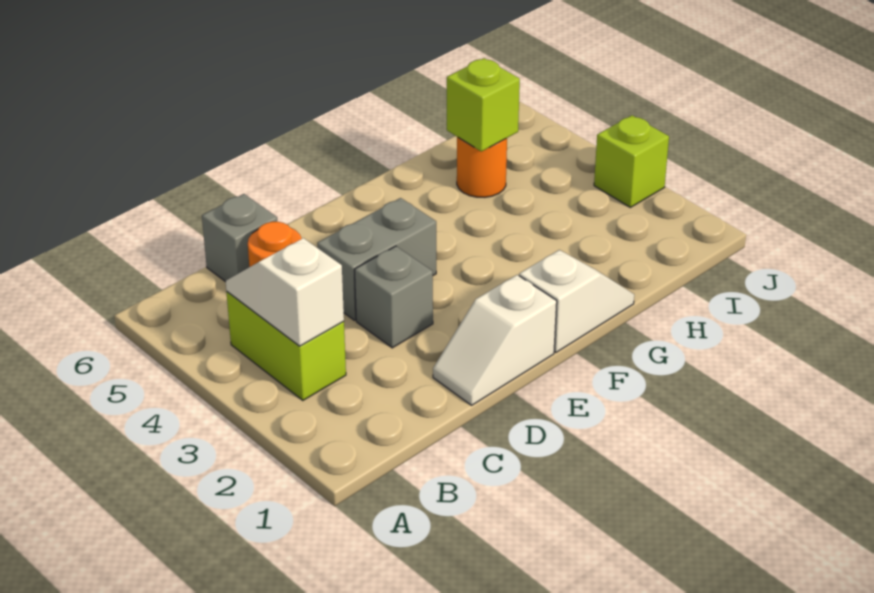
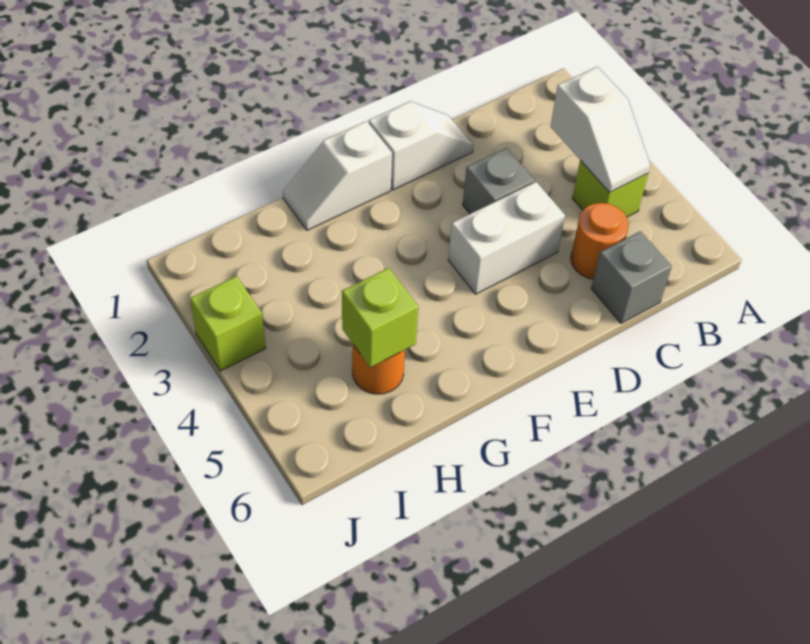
lime brick B3:B4 level 1 -> lime brick B4 level 1
grey brick D4:E4 level 1 -> white brick D4:E4 level 1

